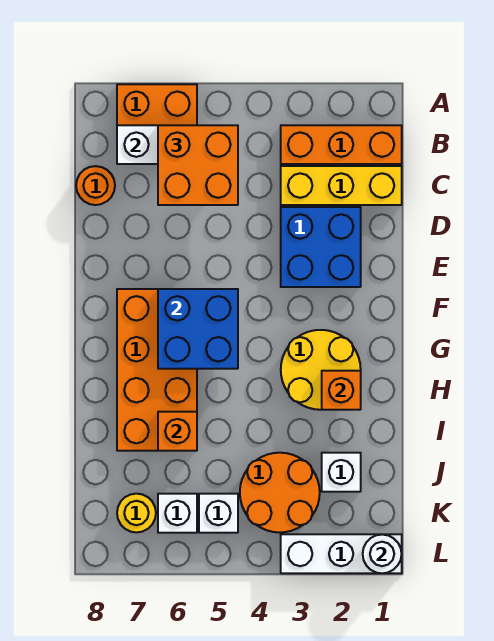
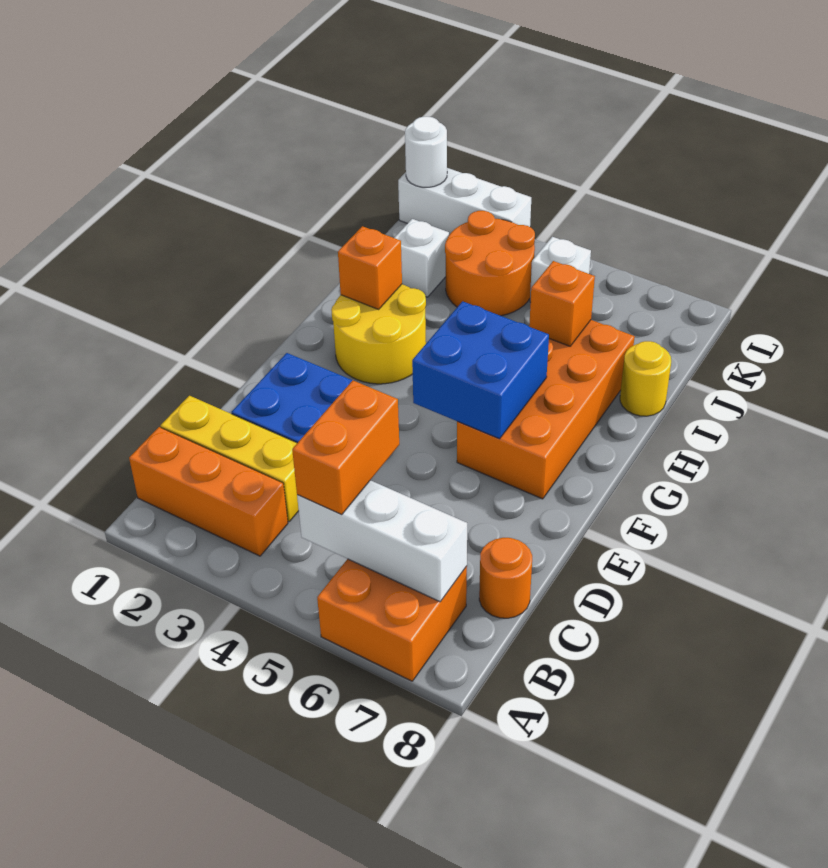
orange brick B5:C6 level 3 -> orange brick B5:C5 level 3
white brick K6 level 1 -> none
yellow round brick K7 level 1 -> yellow round brick I8 level 1

